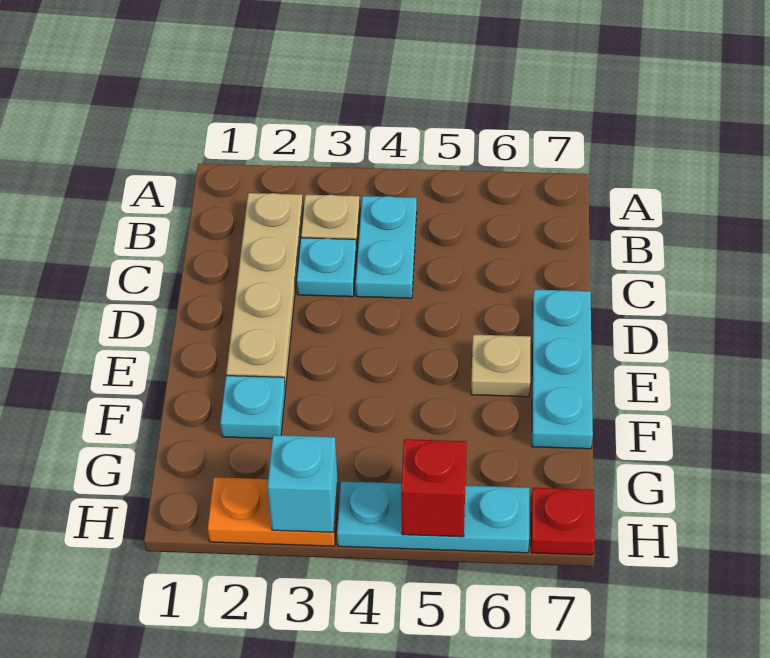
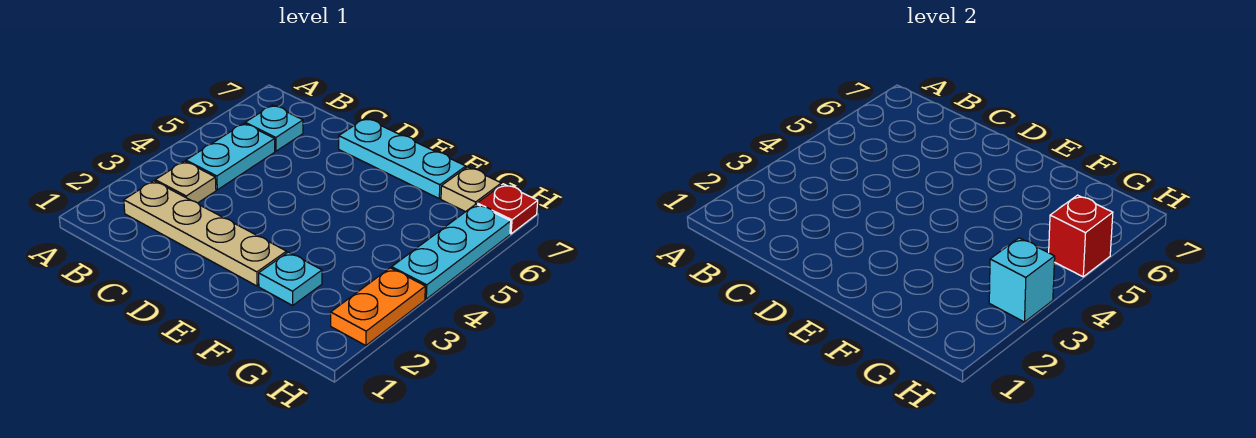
cyan plate B4:C4 level 1 -> cyan plate B4:B5 level 1
cyan plate C3 level 1 -> cyan plate B6 level 1
tan plate E6 level 1 -> tan plate G7 level 1

